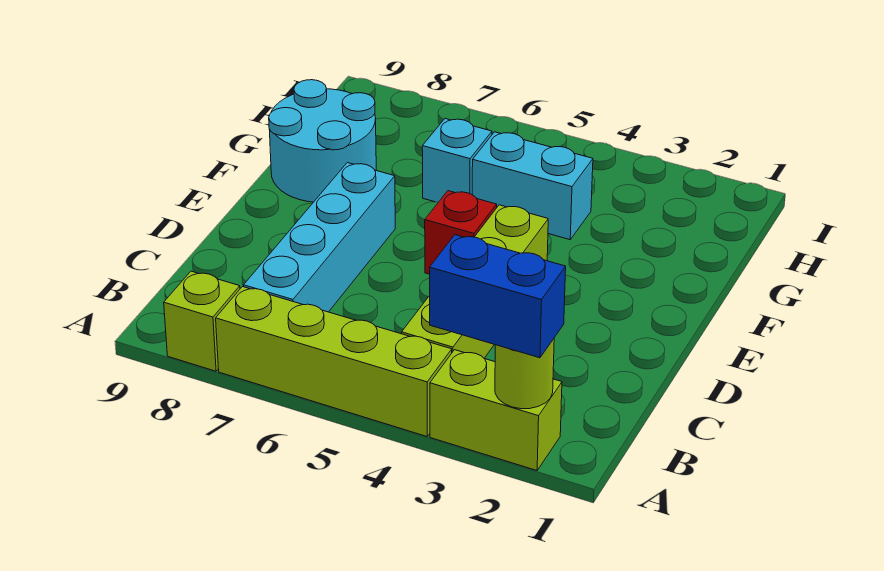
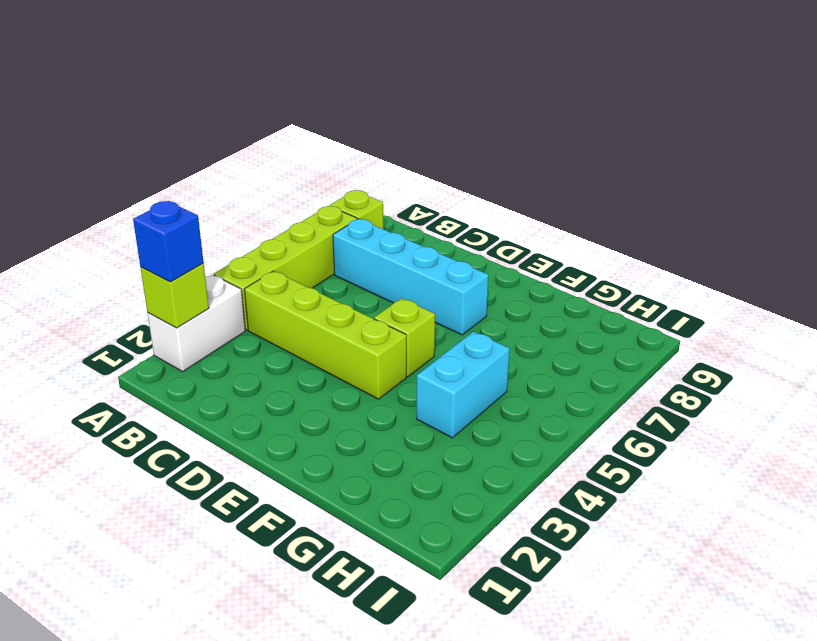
lime brick A2:A3 level 1 -> white brick A2:A3 level 1
lime round brick A2 level 2 -> lime brick A2 level 2
blue brick A2:A3 level 3 -> blue brick A2 level 3
red brick E5 level 1 -> lime brick E5 level 1
cyan round brick F8:G9 level 1 -> none
cyan brick G6 level 1 -> none

